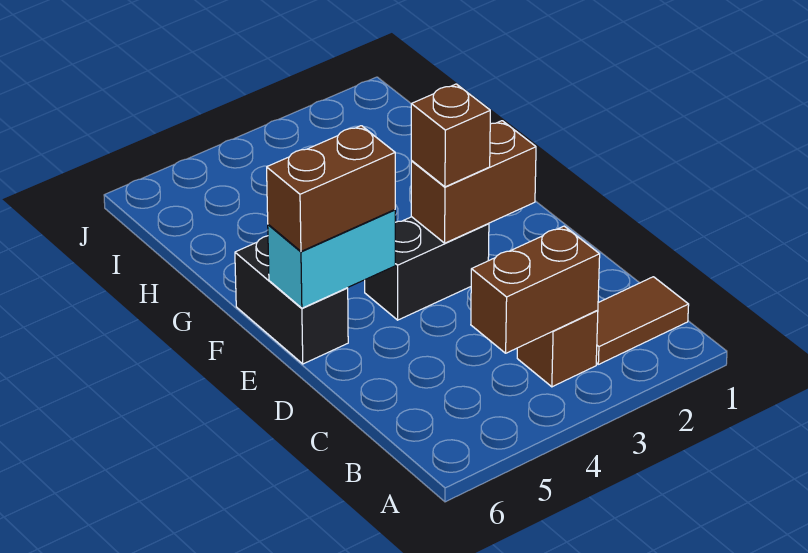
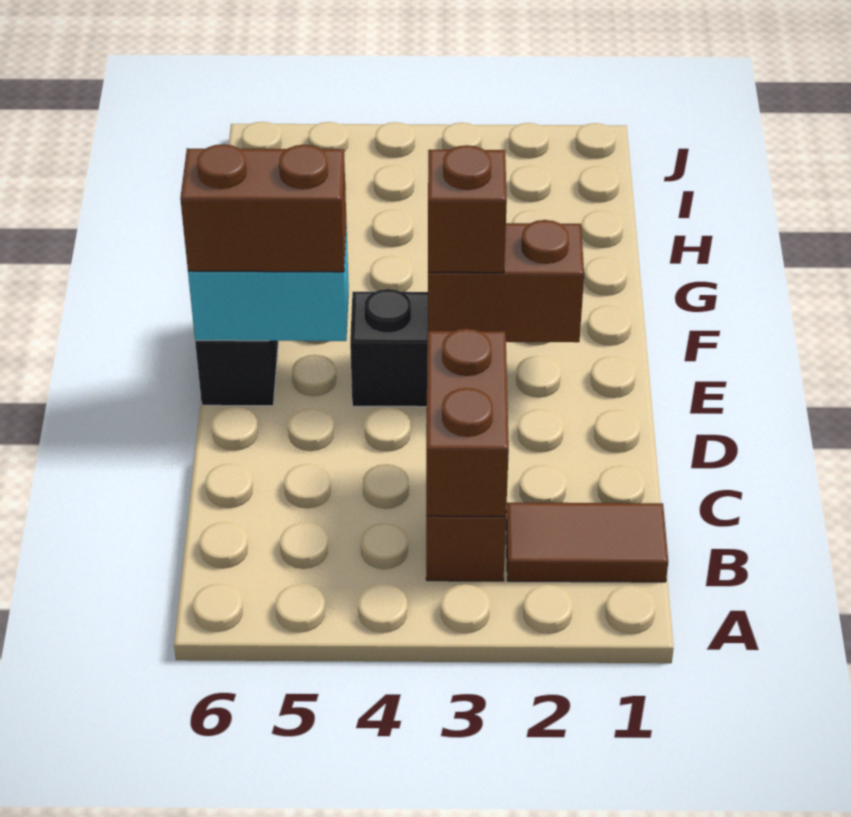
brown brick B3:B4 level 2 -> brown brick B3:C3 level 2

